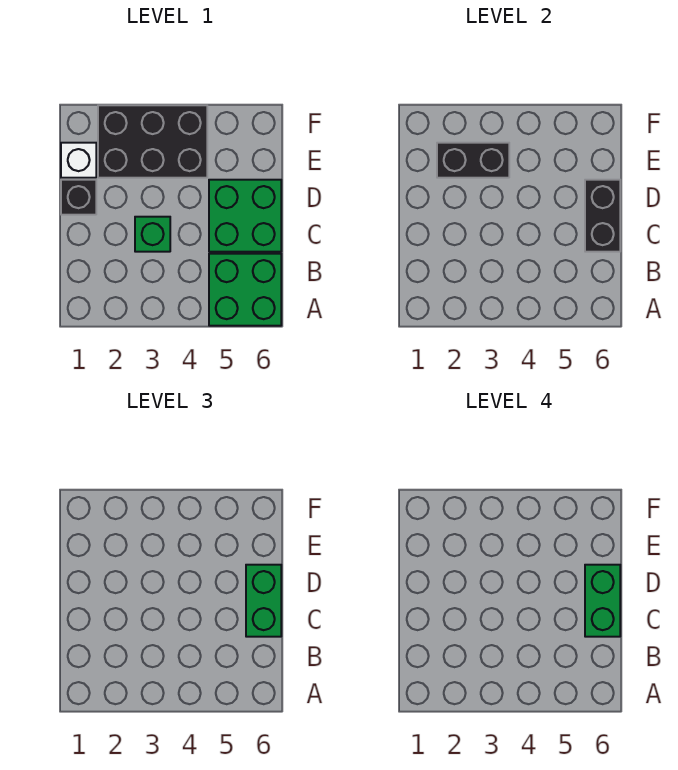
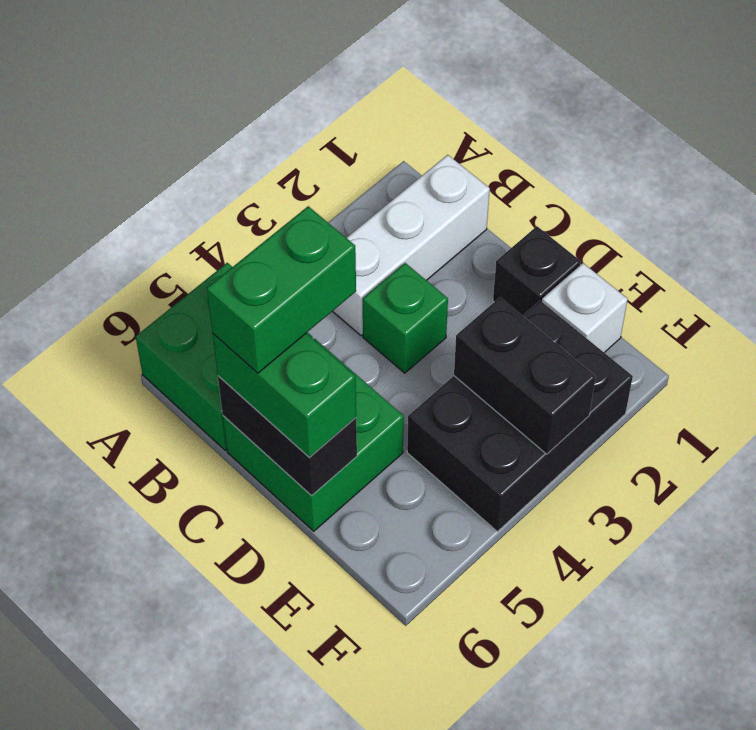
none -> white brick B1:B3 level 1
green brick C6:D6 level 4 -> green brick C5:C6 level 4
black brick E2:E3 level 2 -> black brick E3:F3 level 2

